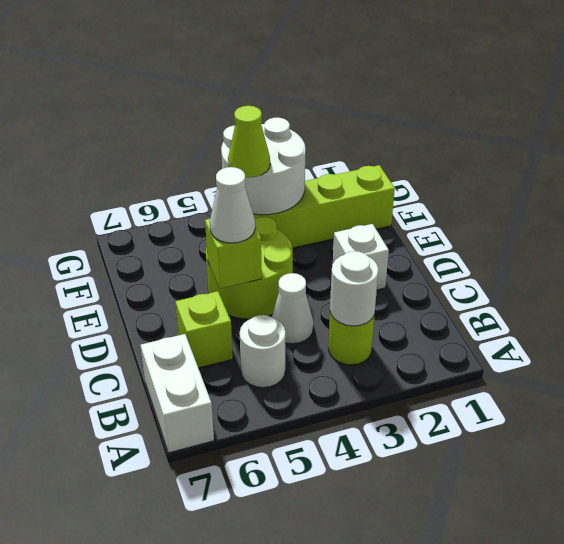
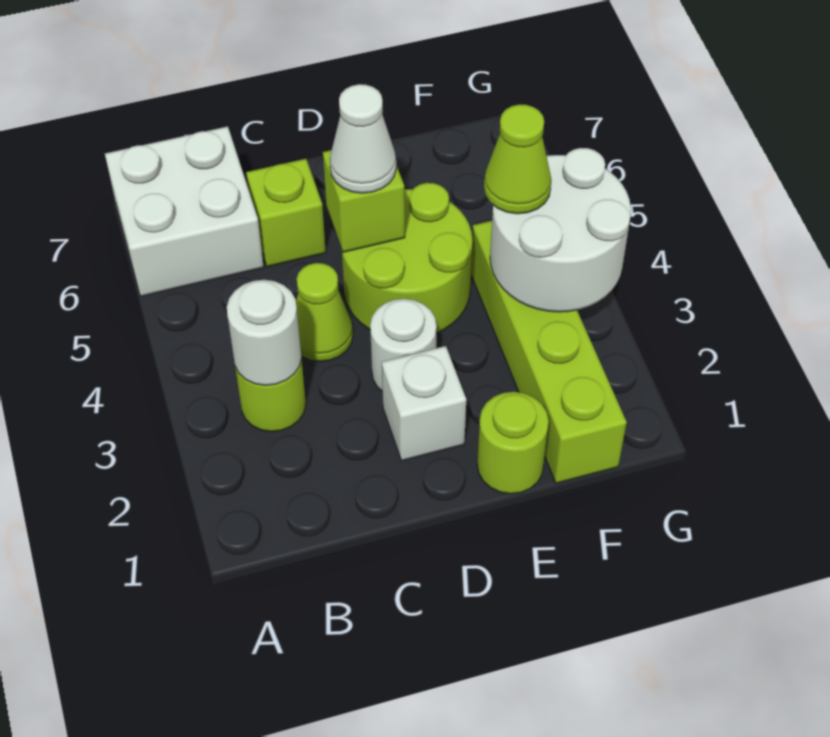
white brick A7:B7 level 1 -> white brick A6:B7 level 1
white round brick B5 level 1 -> white round brick D3 level 1
white cone C4 level 1 -> lime cone C4 level 1
none -> lime round brick E1 level 1

